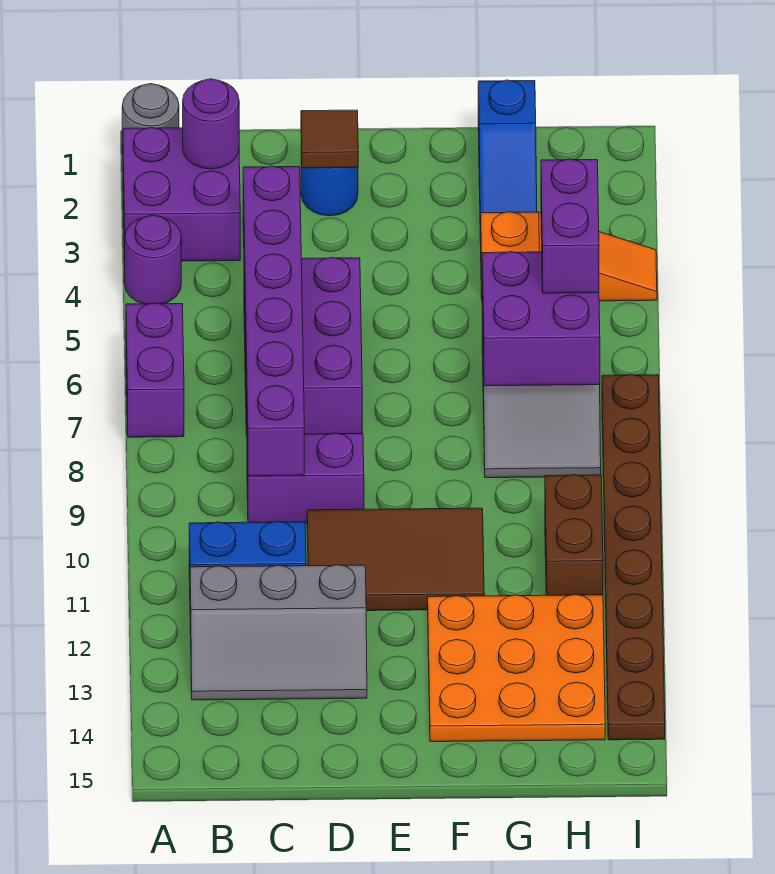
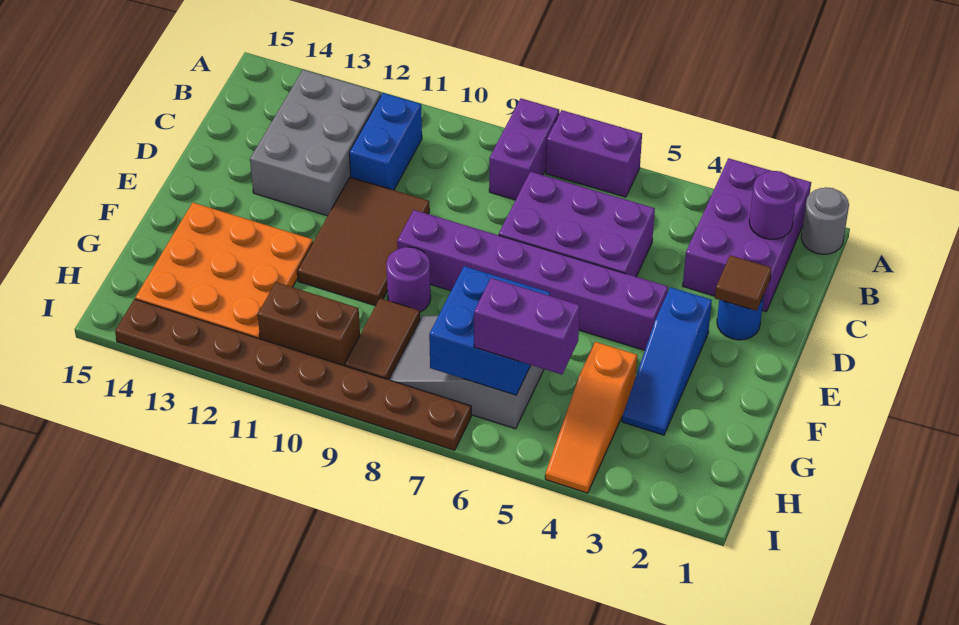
purple brick A2:B3 level 1 -> purple brick A2:C3 level 1
purple round brick A4 level 1 -> purple round brick F9 level 1
grey slope B12:D13 level 1 top 12 -> grey brick B12:D13 level 1
purple brick C4:C9 level 2 -> purple brick E4:E9 level 1
purple brick C9:D9 level 1 -> purple brick A8:B8 level 1
blue slope G1:G3 level 1 top 1 -> blue slope E3:G3 level 1 top E
purple brick G6:H7 level 2 -> blue brick G6:H7 level 2
none -> brown tile G9:H9 level 1

